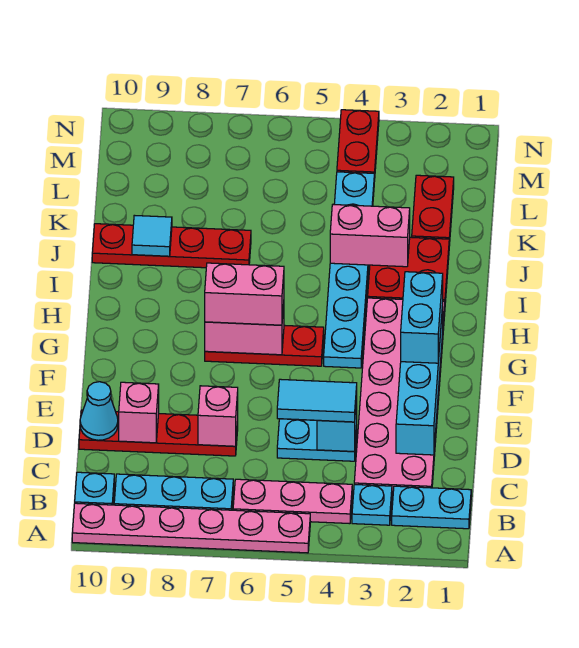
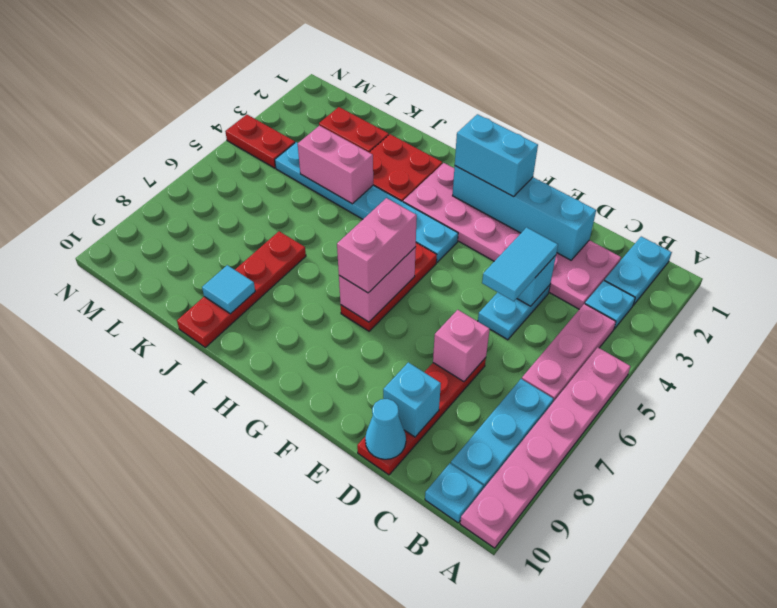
pink brick D9 level 2 -> cyan brick D9 level 2
pink brick J3:J4 level 2 -> pink brick J4:K4 level 2

